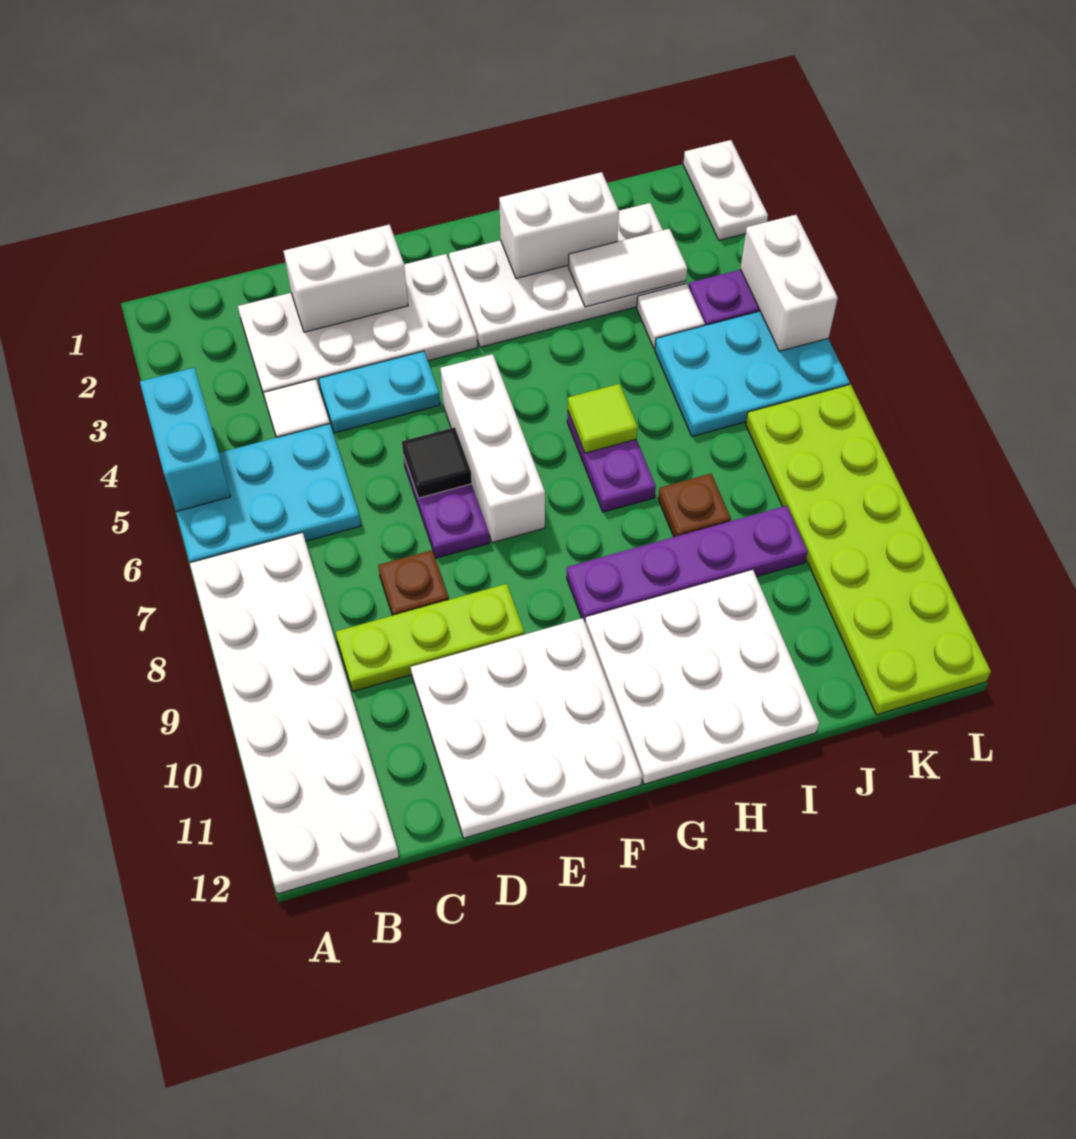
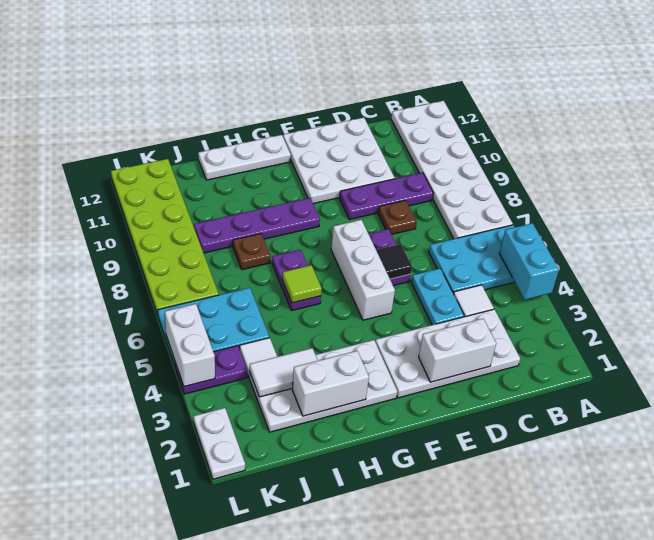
lime plate C9:E9 level 1 -> purple plate C9:E9 level 1
cyan plate D4:E4 level 1 -> cyan plate D4:D5 level 1
white plate G10:I12 level 1 -> white plate G12:I12 level 1

